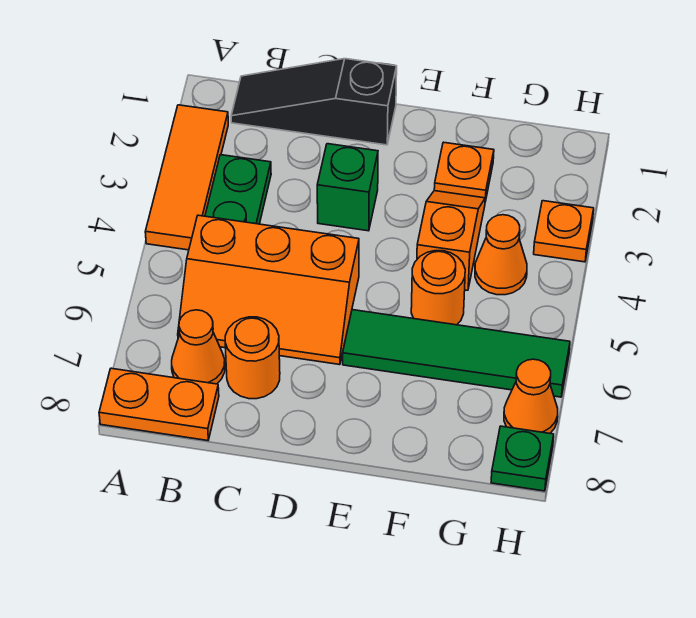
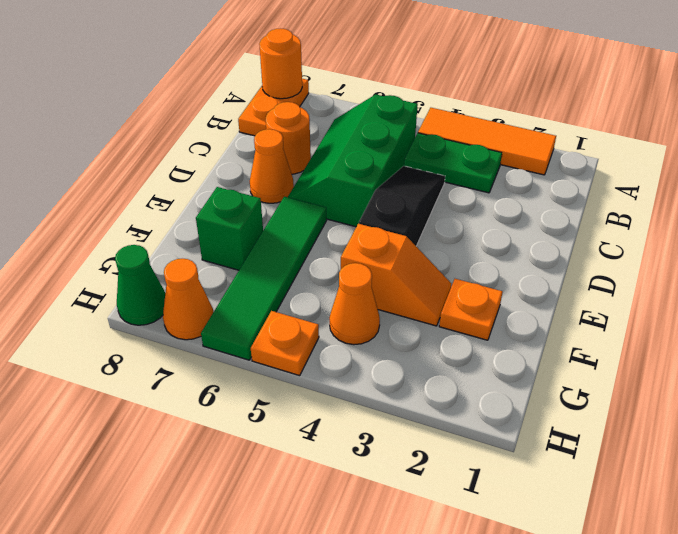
black slope B1:D1 level 1 top D -> black slope C4:E4 level 1 top E
orange slope B5:D6 level 1 top 5 -> green slope B5:D6 level 1 top 5
orange cone B7 level 1 -> orange cone D7 level 1
green brick D3 level 1 -> green brick F7 level 1
orange round brick F5 level 1 -> orange round brick A8 level 2
orange plate H3 level 1 -> orange plate H5 level 1
green plate H8 level 1 -> green cone H8 level 1

